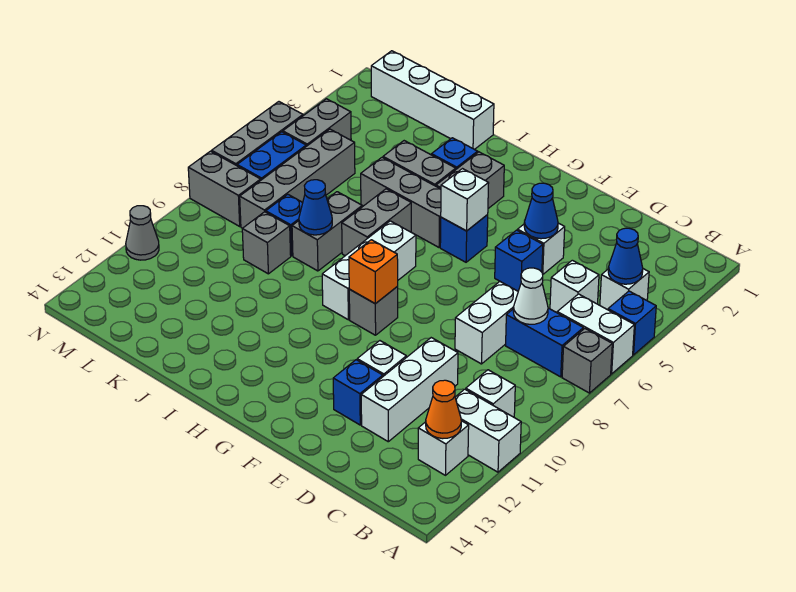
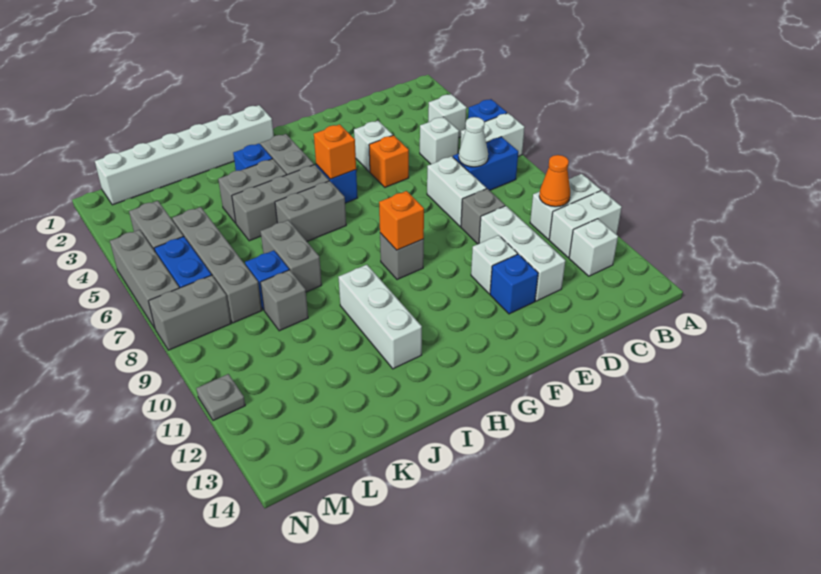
grey brick A7 level 1 -> grey brick D9 level 1
blue cone B4 level 2 -> none
white brick B10 level 1 -> white brick A10:B10 level 1
orange cone B12 level 2 -> orange cone B10 level 2
blue cone E4 level 2 -> none
blue brick E5 level 1 -> orange brick E5 level 1
white brick G5 level 2 -> orange brick G5 level 2
white brick H7:H9 level 1 -> white brick I10:I12 level 1
grey brick I6:I7 level 1 -> grey brick H6:I6 level 1
white brick J1:M1 level 1 -> white brick H1:M1 level 1
blue cone J8 level 2 -> none
grey cone N11 level 1 -> grey plate N11 level 1

